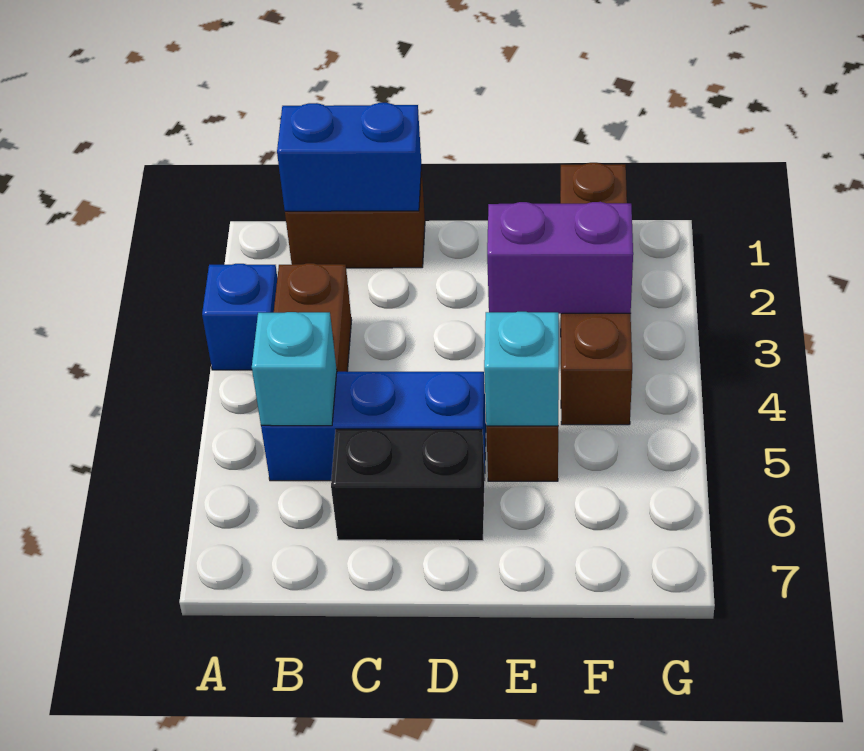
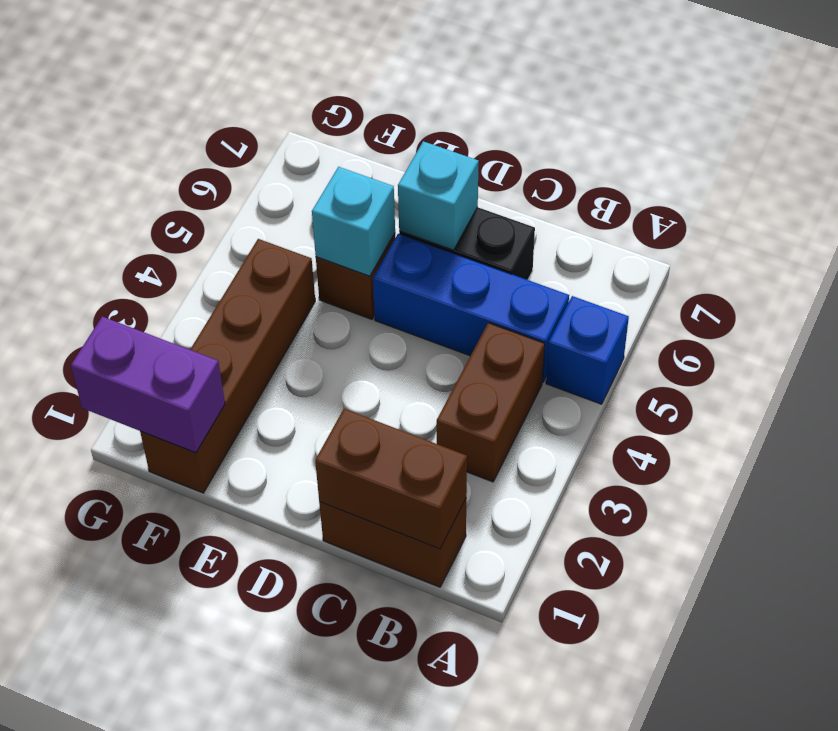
blue brick A3 level 1 -> blue brick A5 level 1
blue brick B1:C1 level 2 -> brown brick B1:C1 level 2
cyan brick B5 level 2 -> cyan brick D6 level 2
purple brick E3:F3 level 2 -> purple brick F1:G1 level 2

